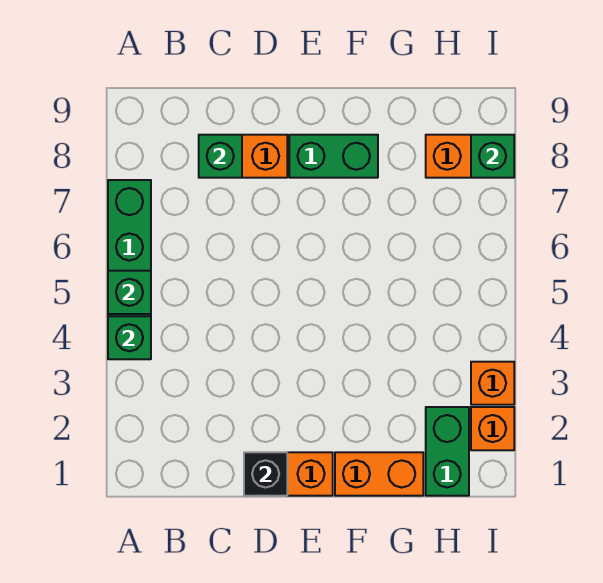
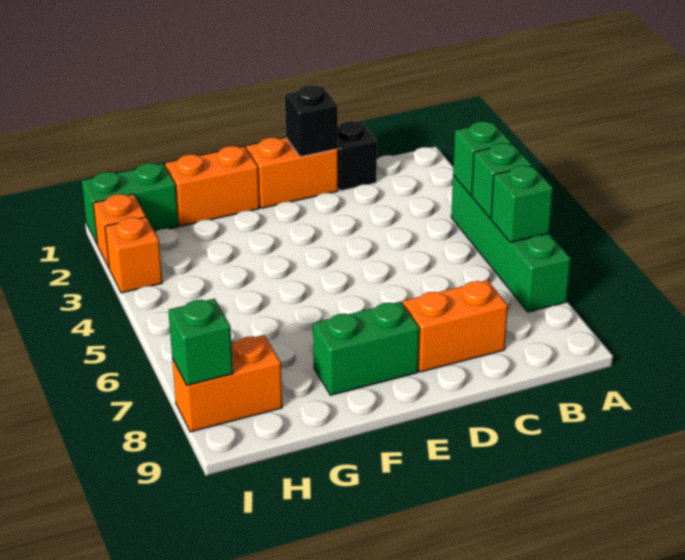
none -> black brick C1 level 1
green brick C8 level 2 -> green brick A6 level 2
green brick H1:H2 level 1 -> green brick H1:I1 level 1

